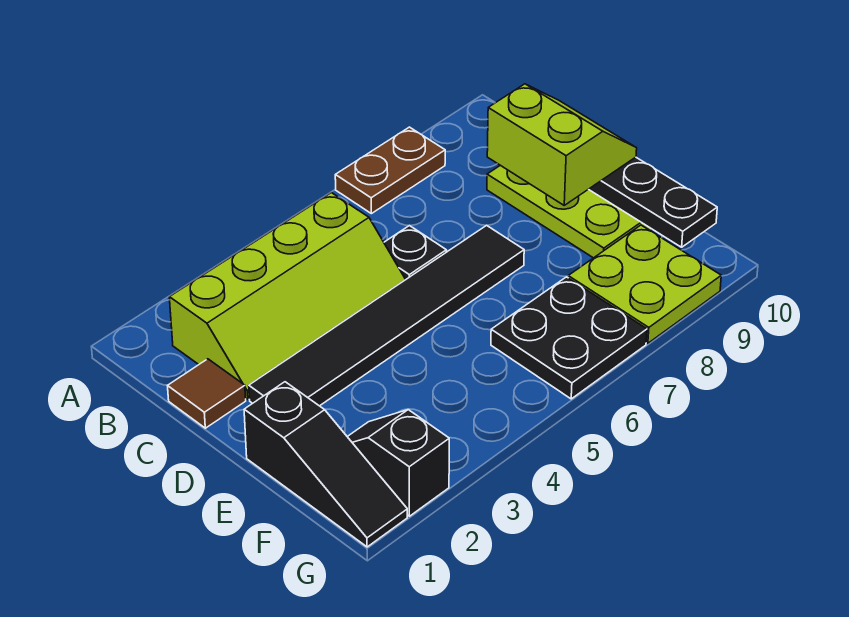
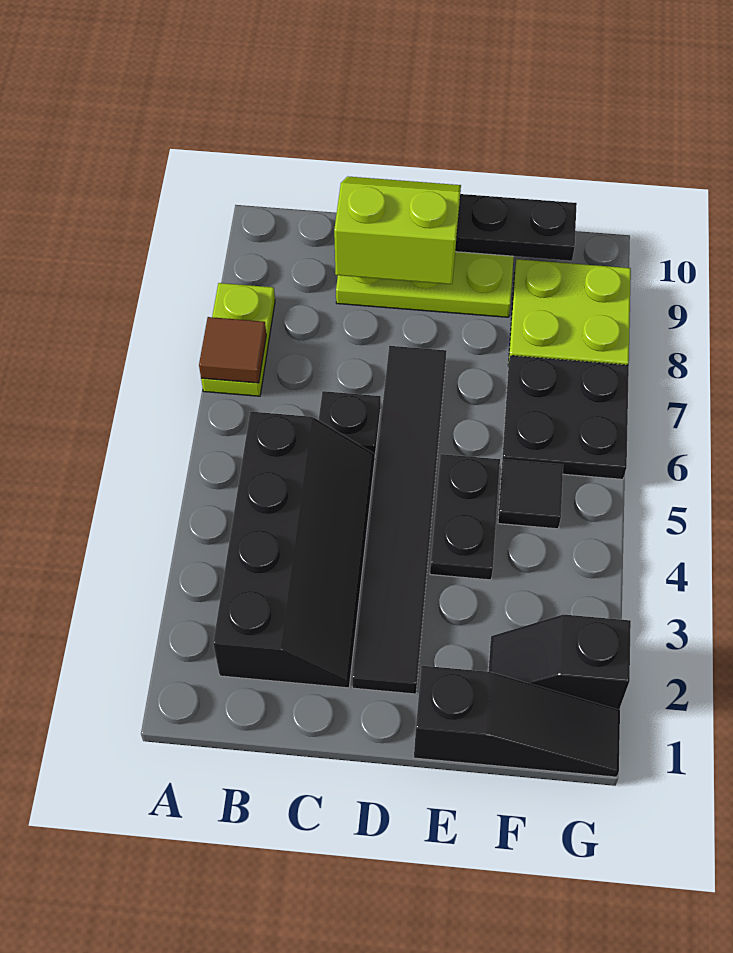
brown plate A7:A8 level 1 -> lime plate A7:A8 level 1
lime slope B2:C5 level 1 top B -> black slope B2:C5 level 1 top B
brown tile C1 level 1 -> brown tile A7 level 2
none -> black plate E4:E5 level 1
none -> black tile F5 level 1

